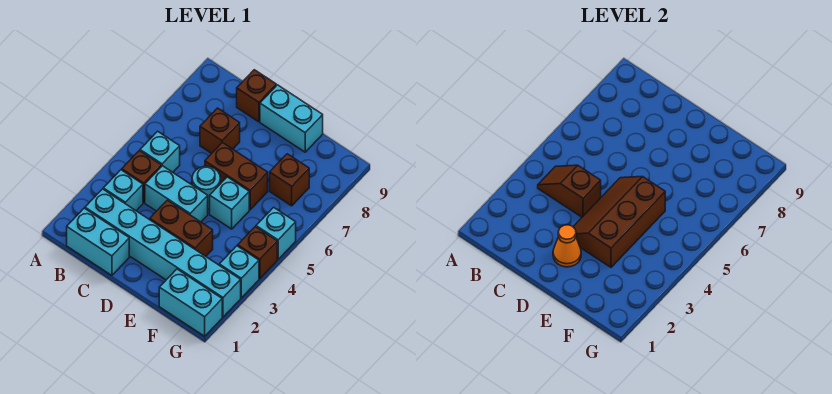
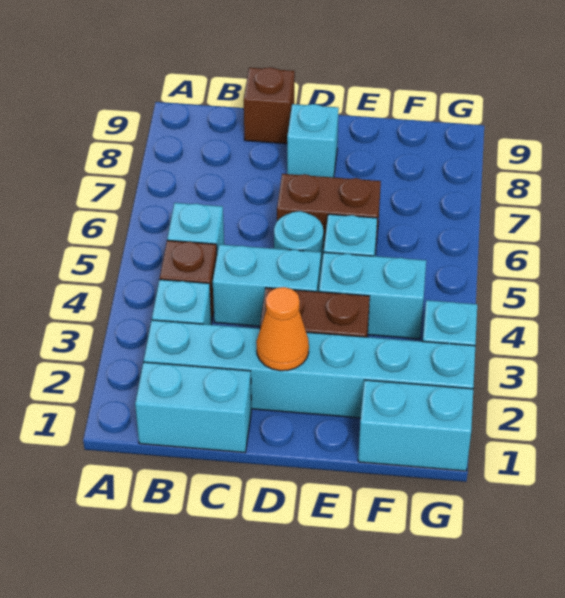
brown slope B4:C4 level 2 top C -> none
brown brick C7 level 1 -> none
brown slope D3:E5 level 2 top E -> none
cyan brick D9:E9 level 1 -> cyan brick E4:F4 level 1
brown brick F7 level 1 -> none
brown brick G4 level 1 -> none
cyan brick G5 level 1 -> cyan brick D8 level 1

